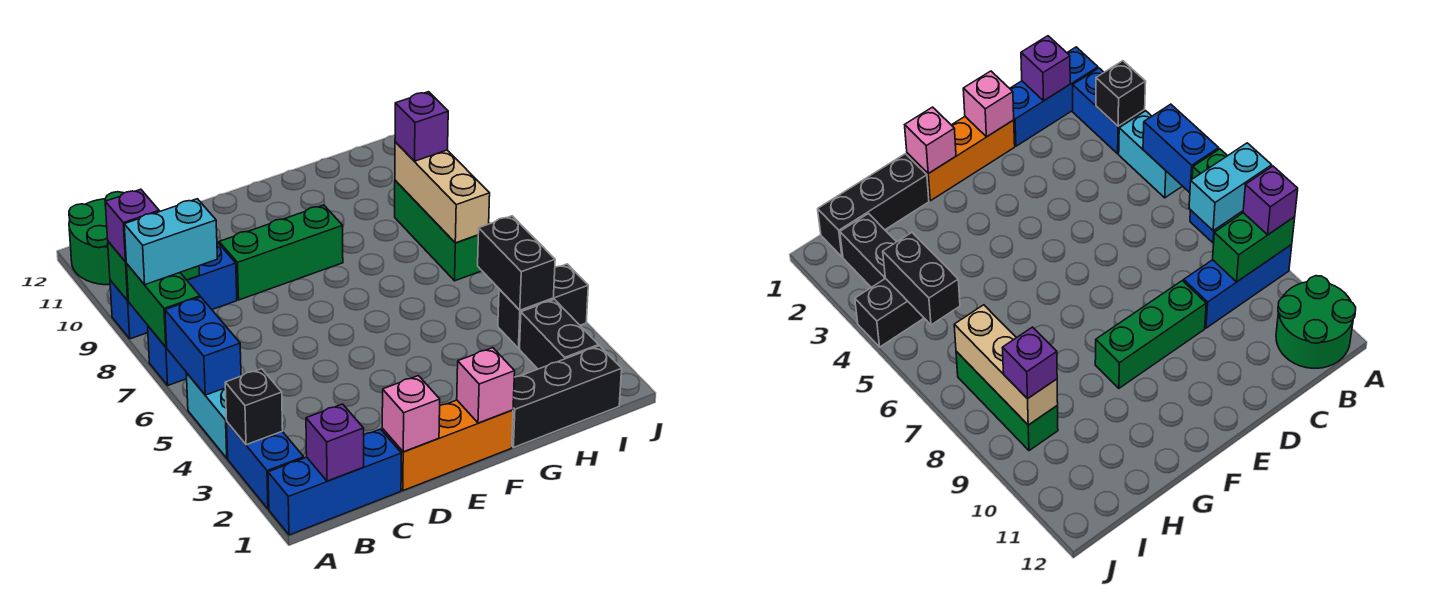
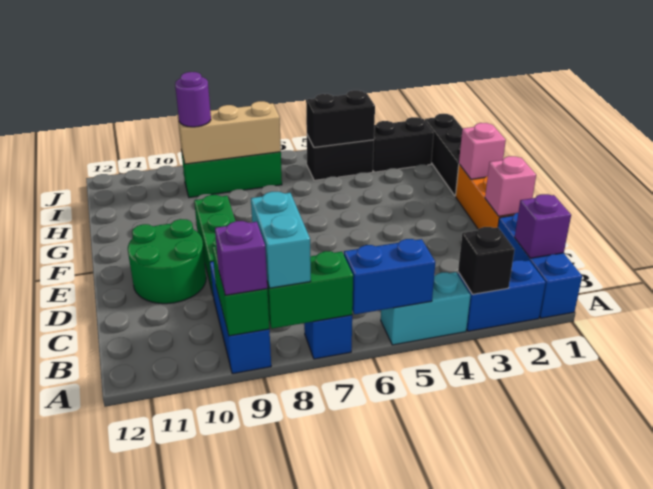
green round brick A11:B12 level 1 -> green round brick D10:E11 level 1
black brick I4:J4 level 1 -> black brick I4:I5 level 1
purple brick I9 level 3 -> purple round brick I9 level 3

